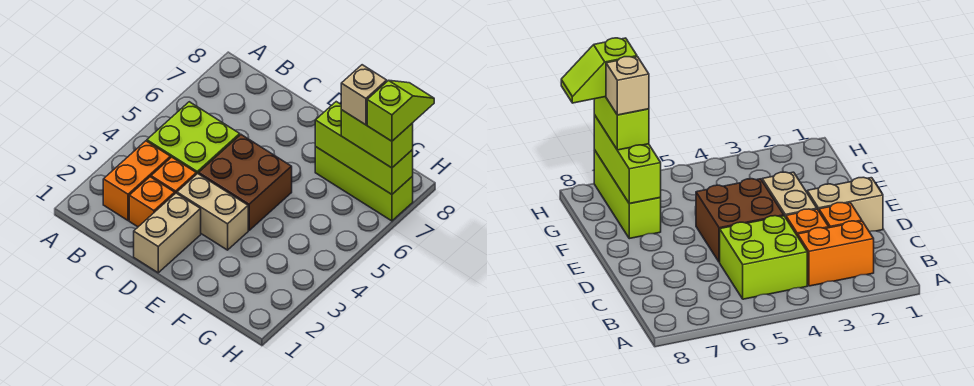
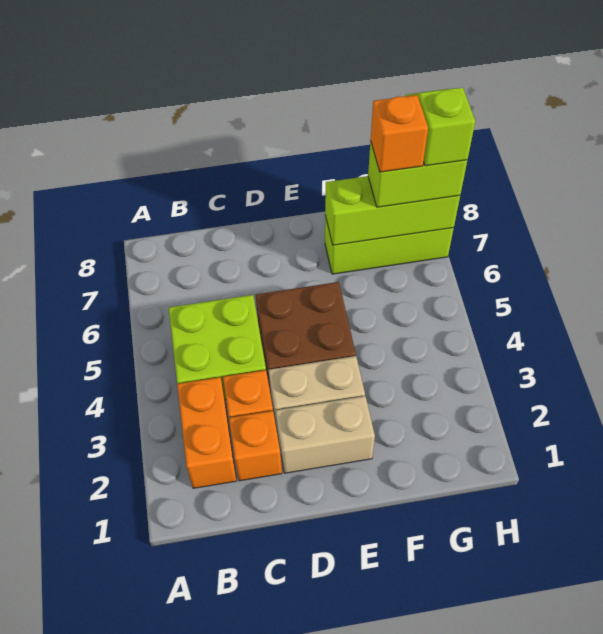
tan brick D1:D2 level 1 -> tan brick D2:E2 level 1
tan brick G7 level 4 -> orange brick G7 level 4

